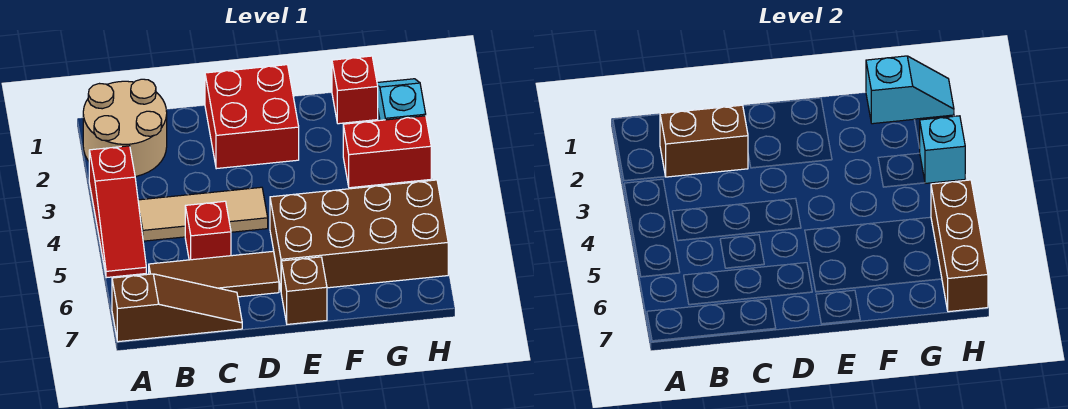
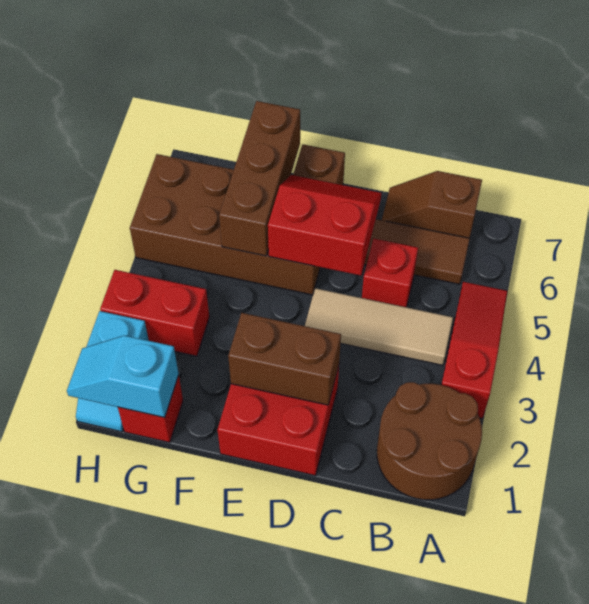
tan round brick A1:B2 level 1 -> brown round brick A1:B2 level 1
brown slope A7:C7 level 1 top A -> brown slope B7:C7 level 1 top B
brown brick B2:C2 level 2 -> brown brick D2:E2 level 2
none -> red slope D5:E6 level 2 top 5
cyan brick H3 level 2 -> none
brown brick H5:H7 level 2 -> brown brick F5:F7 level 2

